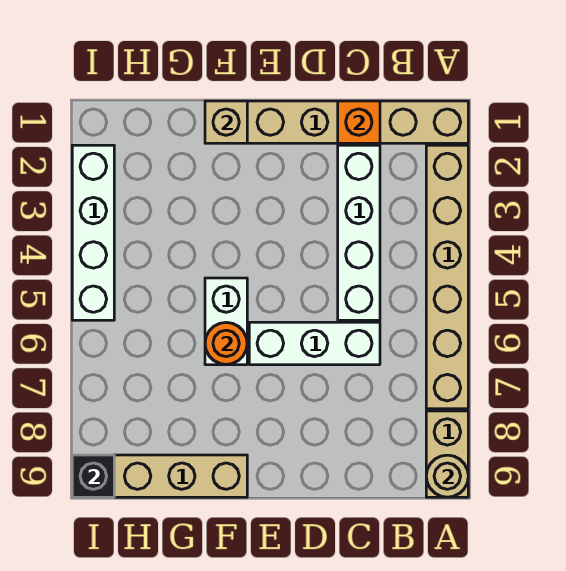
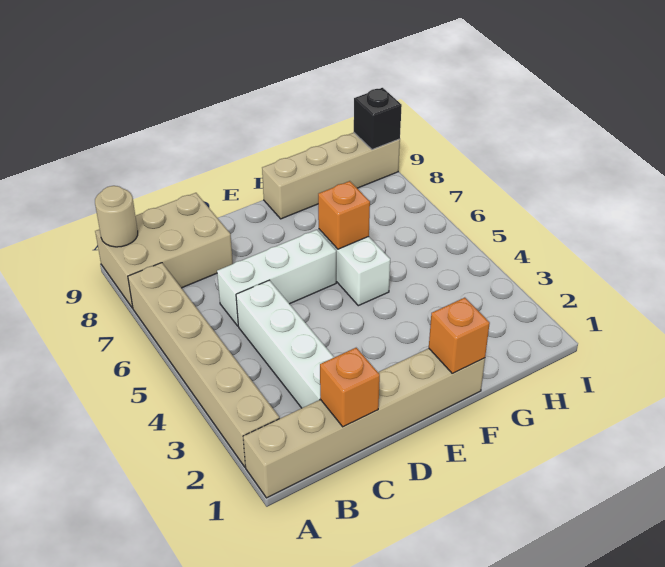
tan brick A8:A9 level 1 -> tan brick A8:C9 level 1
tan brick F1 level 2 -> orange brick F1 level 2
orange round brick F6 level 2 -> orange brick F6 level 2
white brick I2:I5 level 1 -> none

